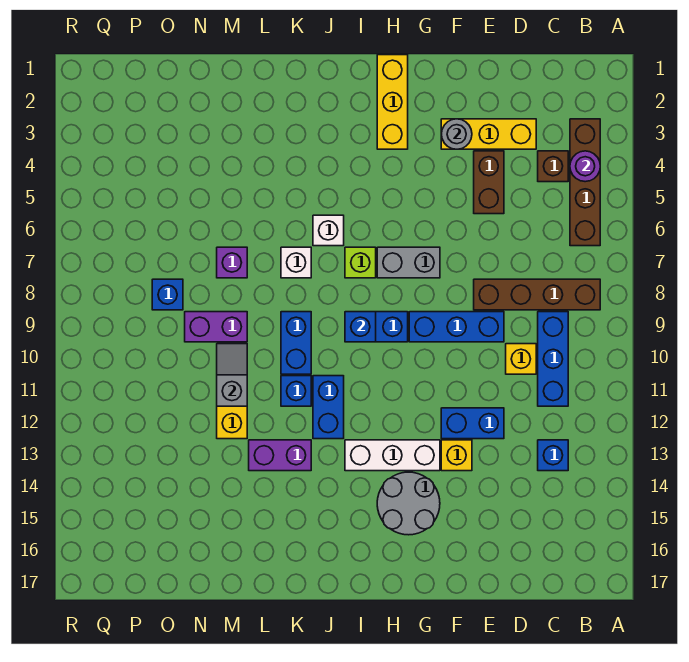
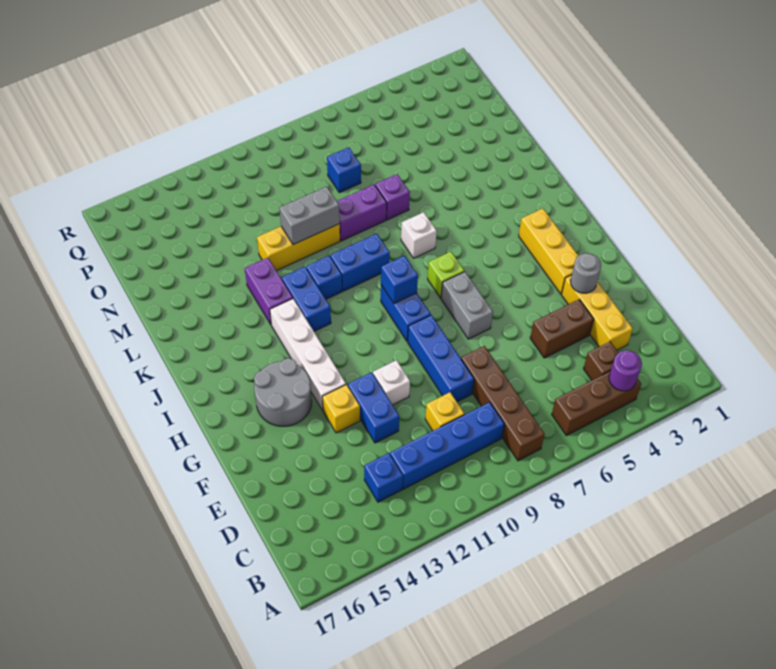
brown brick B3:B6 level 1 -> brown brick B4:B6 level 1
blue brick C9:C11 level 1 -> blue brick C9:C12 level 1
white brick G13:I13 level 1 -> white brick G13:J13 level 1
yellow brick H1:H3 level 1 -> yellow brick G3:I3 level 1
white brick J6 level 1 -> white brick F11 level 1
blue brick J11:J12 level 1 -> blue brick J12:K12 level 1
purple brick M9:N9 level 1 -> purple brick M8:M9 level 1
grey slope M10:M11 level 2 top 11 -> grey brick M10:M11 level 2

